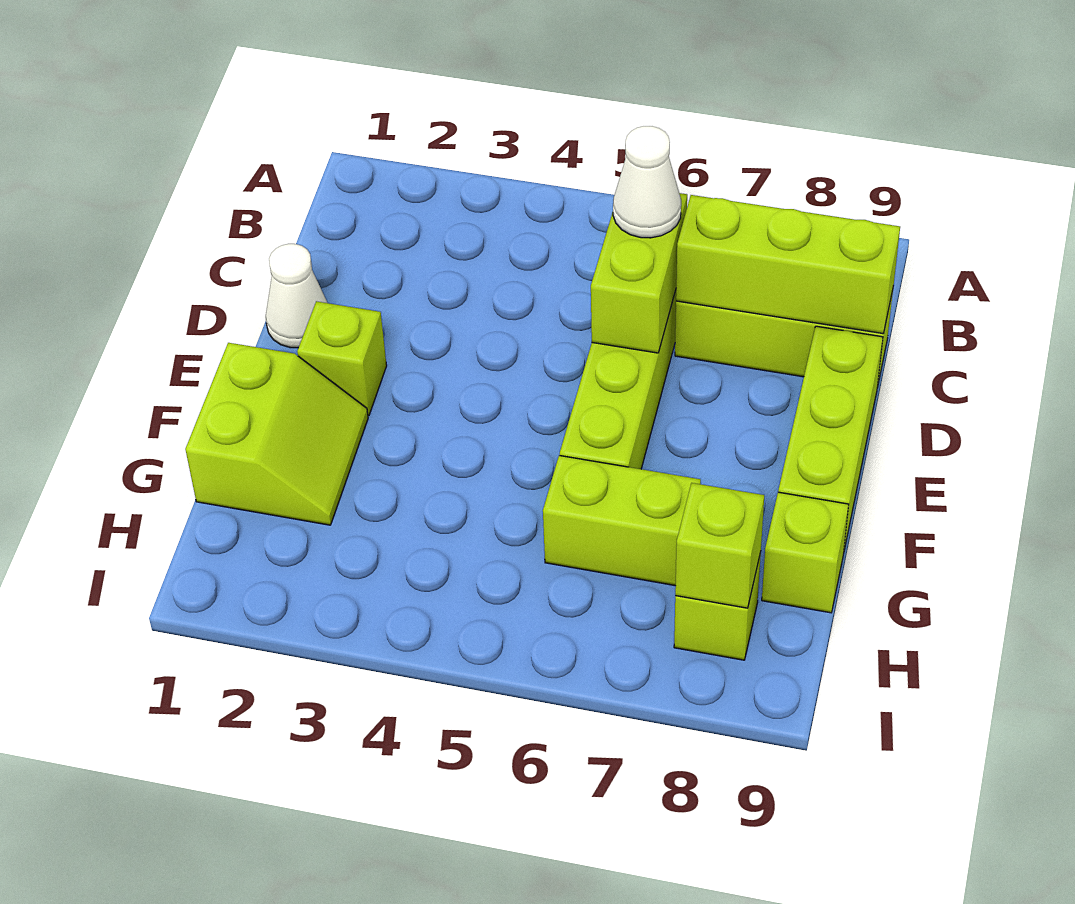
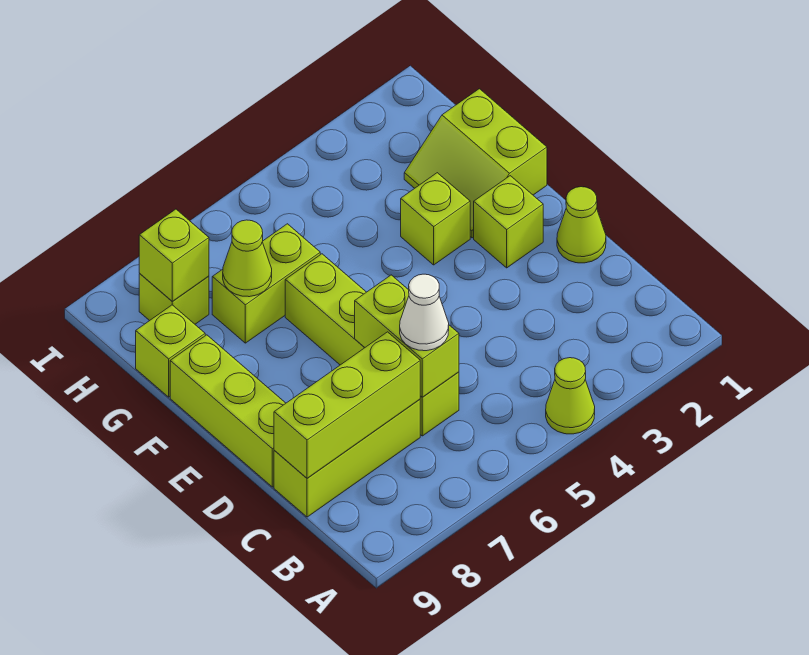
none -> lime cone A4 level 1
white cone D1 level 1 -> lime cone D1 level 1
none -> lime brick F3 level 1
none -> lime cone G7 level 2

